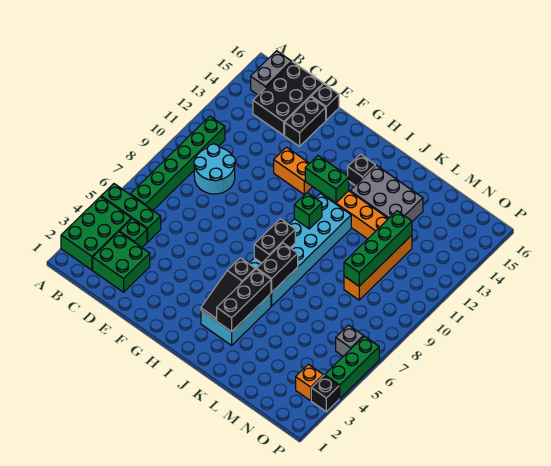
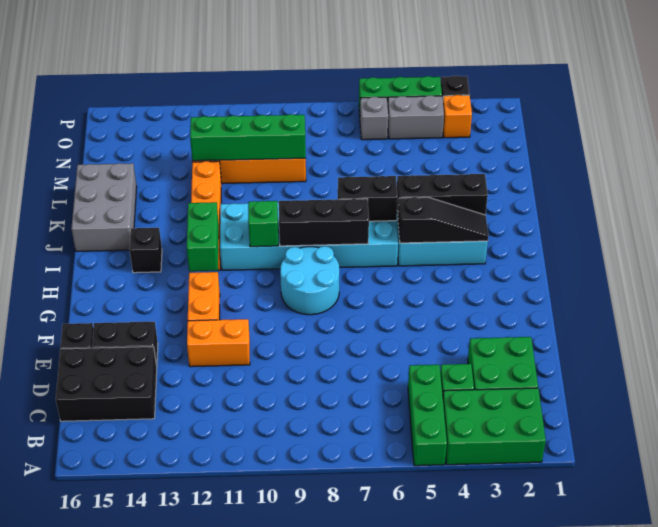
green brick B6:B11 level 1 -> none
grey brick B15:B16 level 1 -> grey brick O4:O5 level 1
cyan round brick C9:D10 level 1 -> cyan round brick G8:H9 level 1
none -> orange brick E11:E12 level 1
black brick I7:I8 level 2 -> black brick I7:I9 level 2
grey brick J13:L14 level 1 -> grey brick J15:L16 level 1

